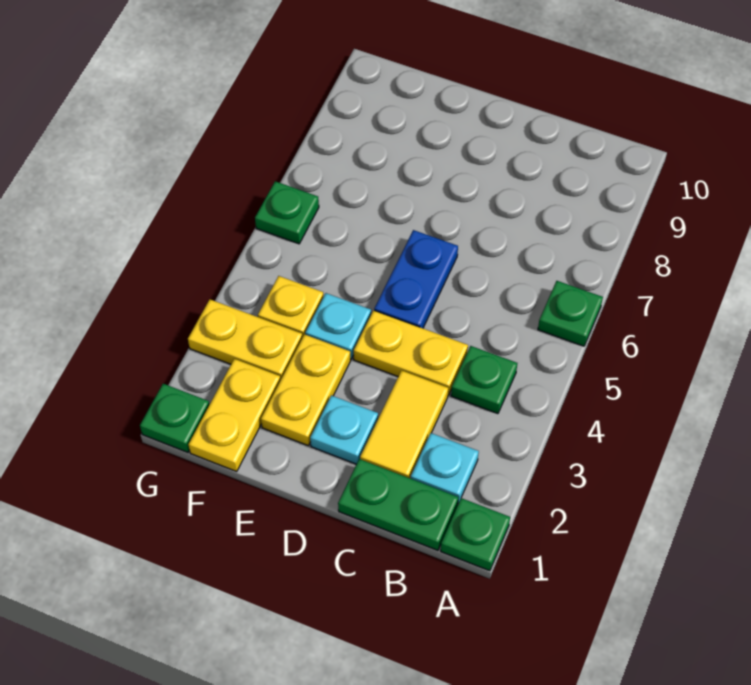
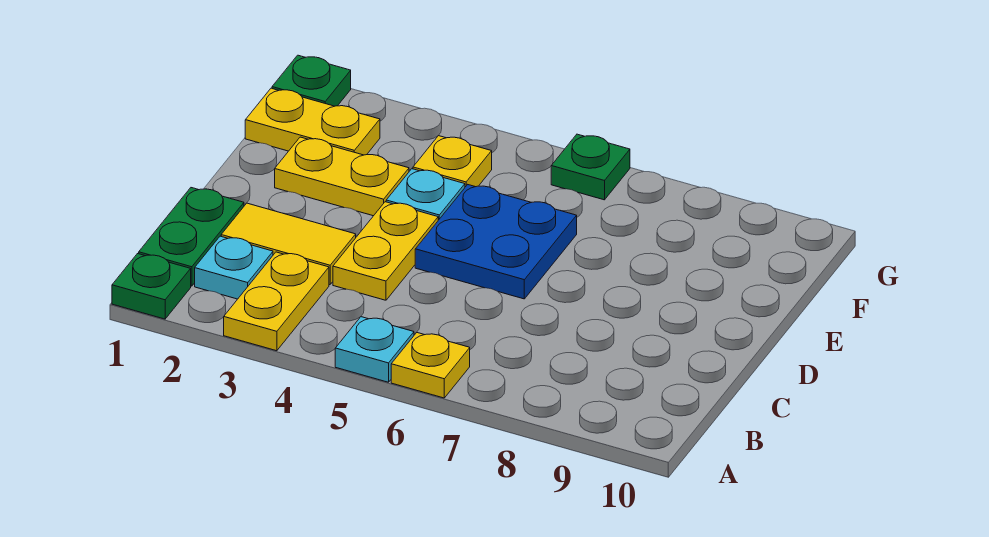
green plate A6 level 1 -> yellow plate A6 level 1
green plate B4 level 1 -> none
cyan plate D2 level 1 -> cyan plate A5 level 1
blue plate D5:D6 level 1 -> blue plate D5:E6 level 1
yellow plate F3:G3 level 1 -> yellow plate A3:B3 level 1

